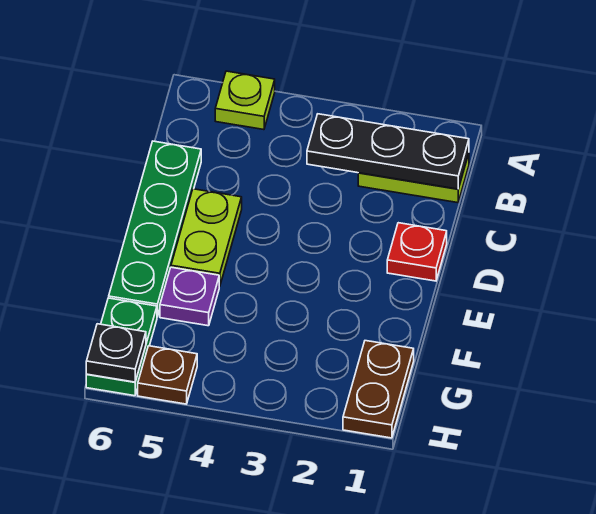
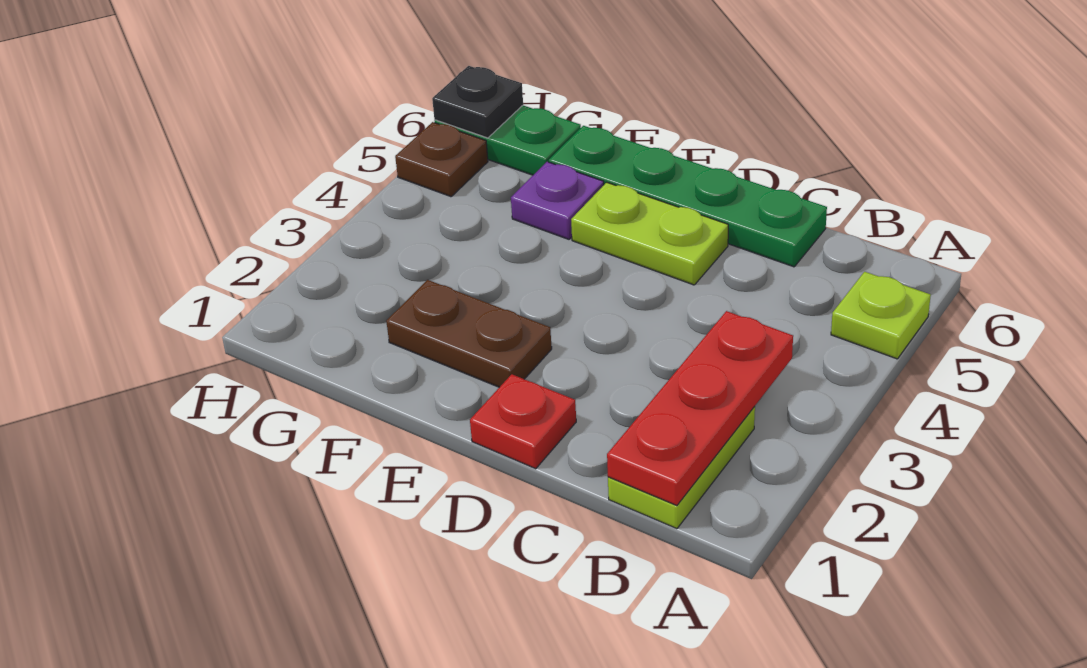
black plate B1:B3 level 2 -> red plate B1:B3 level 2
brown plate G1:H1 level 1 -> brown plate E2:F2 level 1

